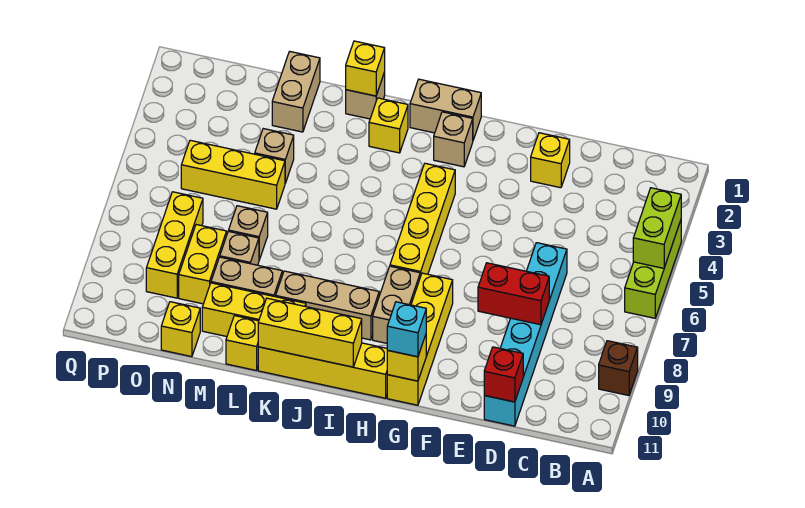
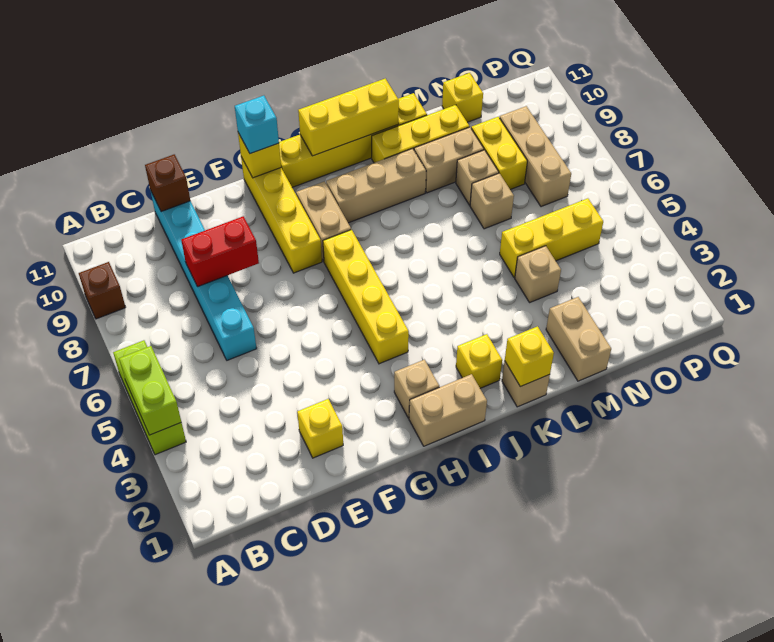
red brick D11 level 2 -> brown brick D11 level 2
yellow brick O7:O9 level 1 -> tan brick O7:O9 level 1

